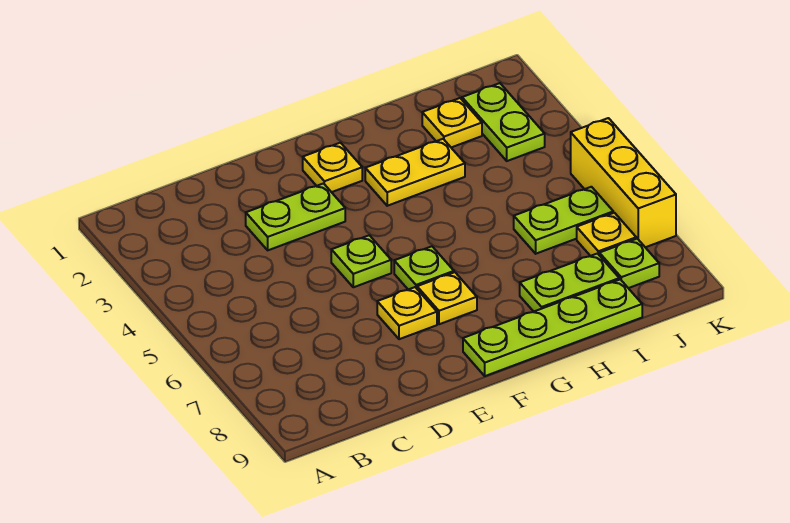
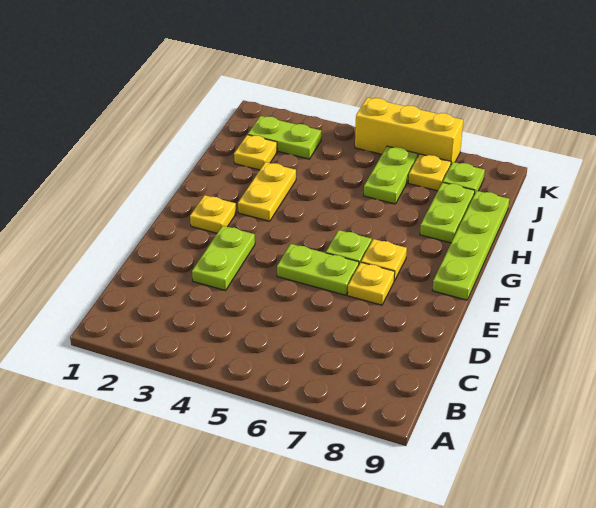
lime plate E5 level 1 -> lime plate E5:E6 level 1

